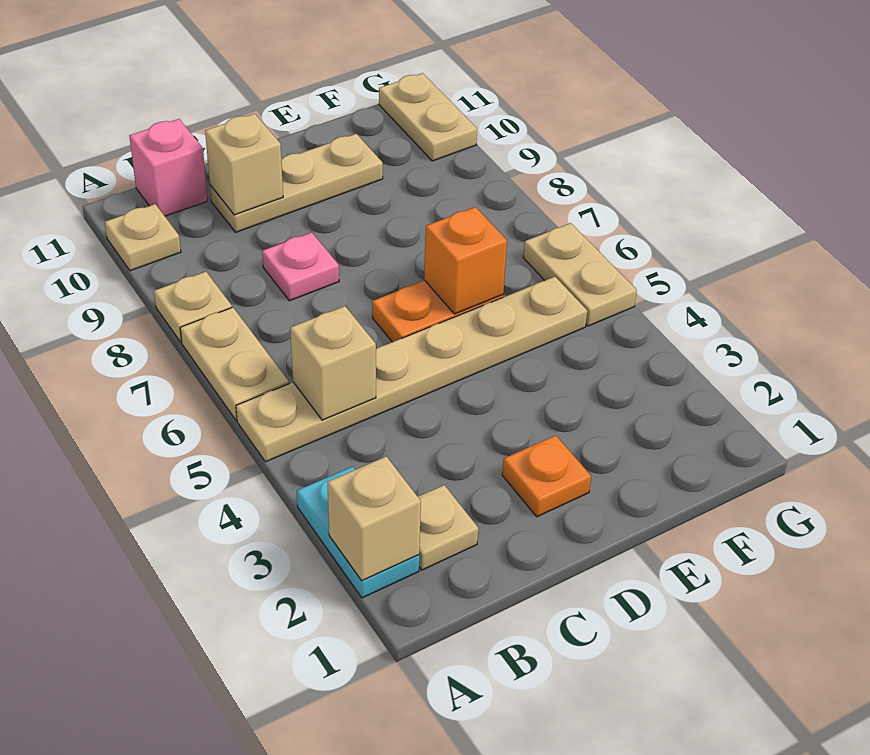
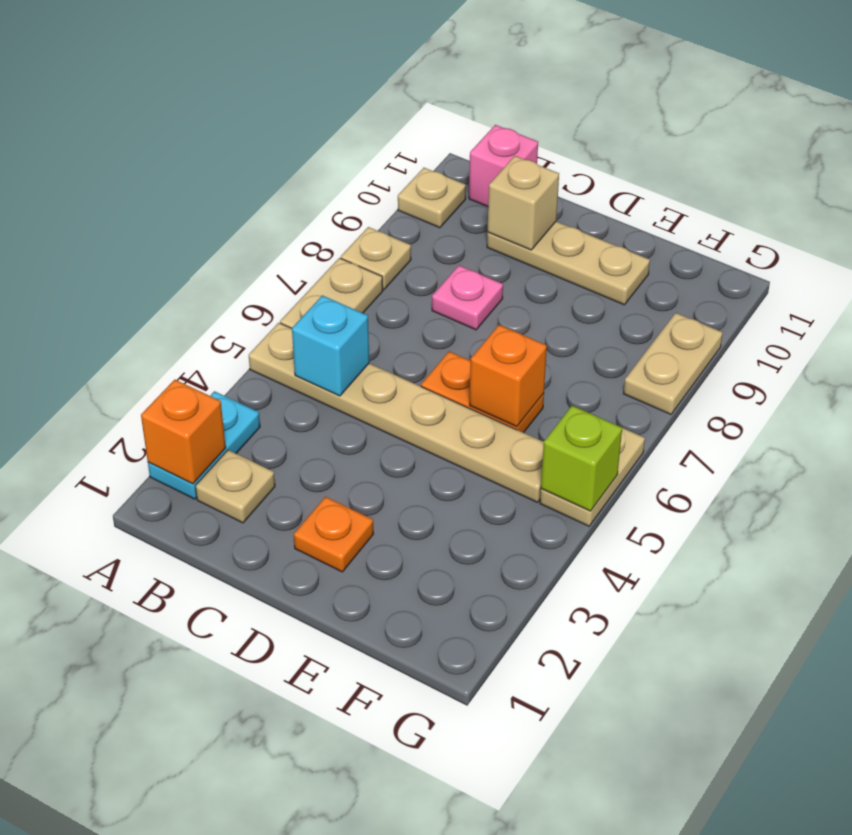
tan brick A2 level 2 -> orange brick A2 level 2
tan brick B5 level 2 -> cyan brick B5 level 2
none -> lime brick G5 level 2
tan plate G10:G11 level 1 -> tan plate G8:G9 level 1

